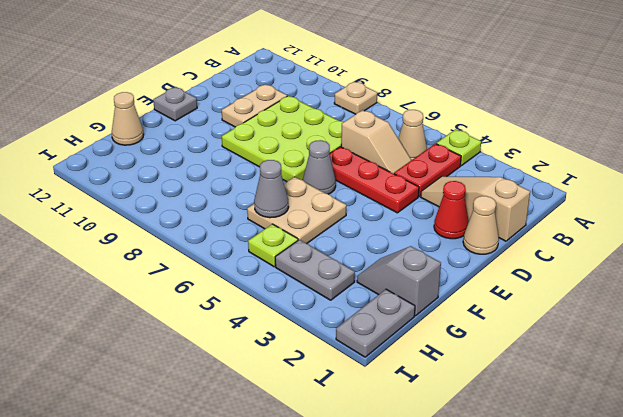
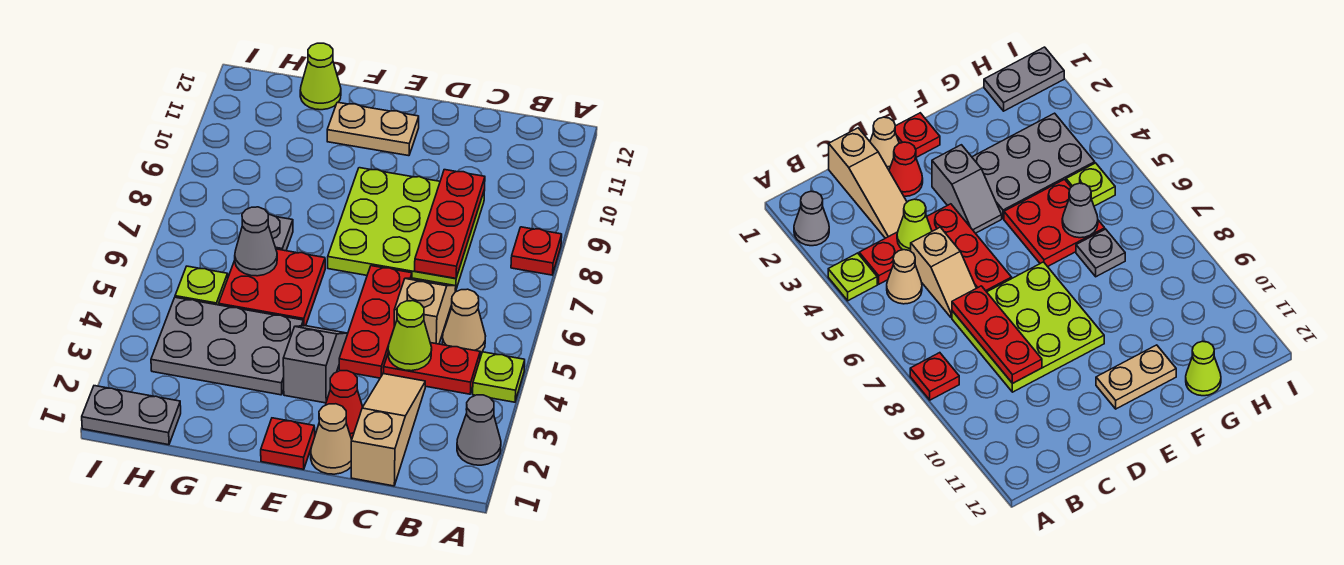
tan plate A8 level 1 -> red plate A8 level 1
none -> lime cone C4 level 2
tan slope C5:C6 level 1 top 6 -> tan slope C5:C6 level 1 top 5
none -> red plate C7:C9 level 2
tan plate C10:D10 level 1 -> tan plate E11:F11 level 1
none -> red plate E1 level 1
grey cone E6 level 1 -> grey cone A2 level 1
grey plate E12 level 1 -> grey plate G7 level 1
tan plate F5:G6 level 1 -> red plate F5:G6 level 1
grey slope G1:G2 level 1 top 1 -> grey slope E3:E4 level 1 top 3
tan cone G12 level 1 -> lime cone G12 level 1
grey plate H3:H4 level 1 -> grey plate F3:H4 level 1

